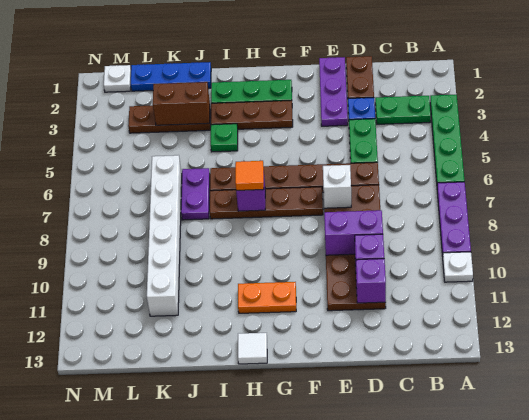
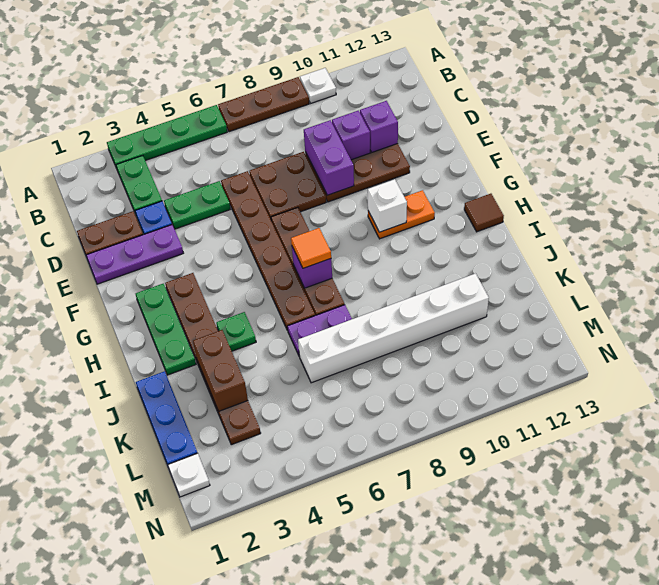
purple plate A7:A9 level 1 -> brown plate A7:A9 level 1
white brick E7 level 2 -> white brick G10 level 2
orange plate G11:H11 level 1 -> orange plate G10:G11 level 1
white tile H13 level 1 -> brown tile H13 level 1

